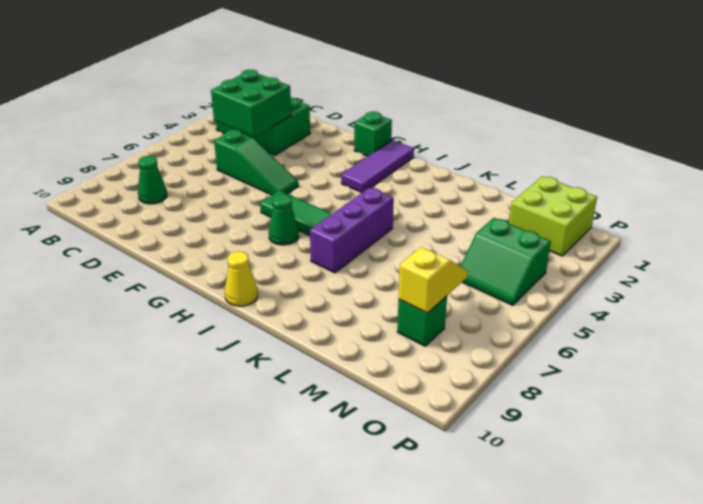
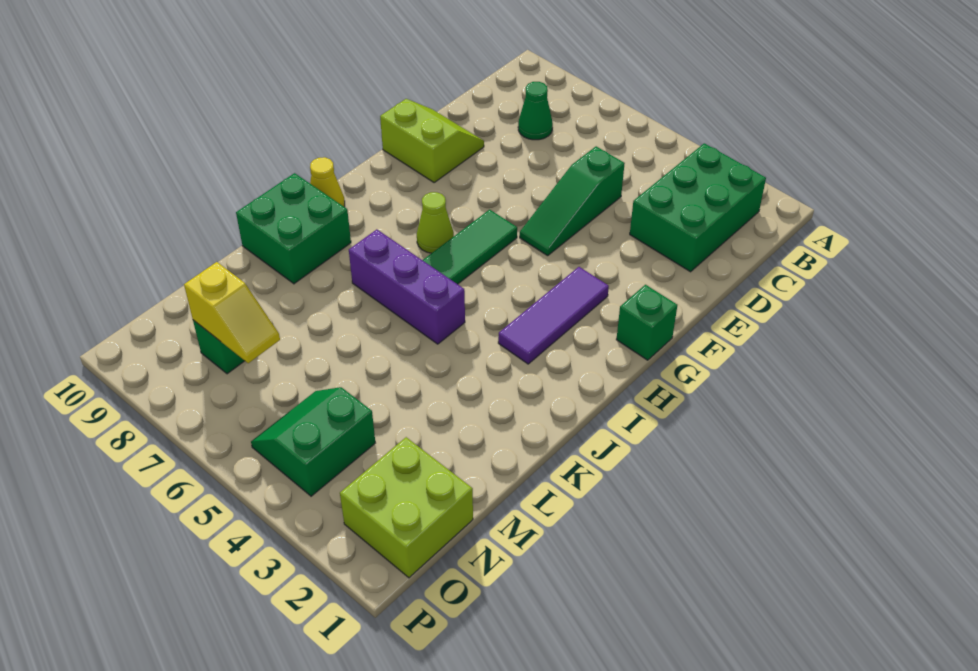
green brick C3:D4 level 2 -> green brick J9:K10 level 1
none -> lime slope E9:F10 level 1 top F
purple tile H1:H3 level 1 -> purple tile G3:I3 level 1
green cone H7 level 1 -> lime cone H7 level 1

